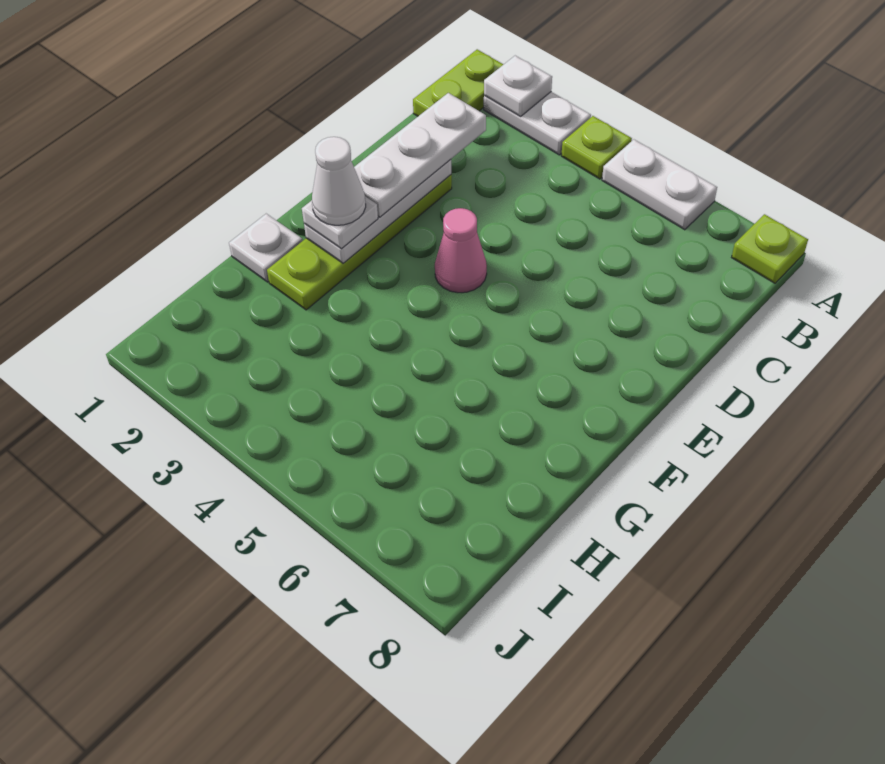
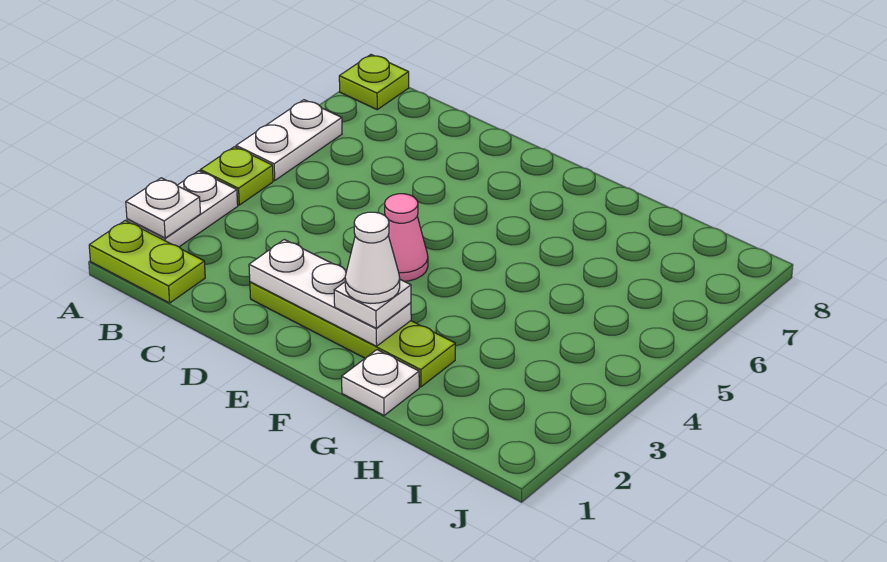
white plate C2:E2 level 3 -> none

